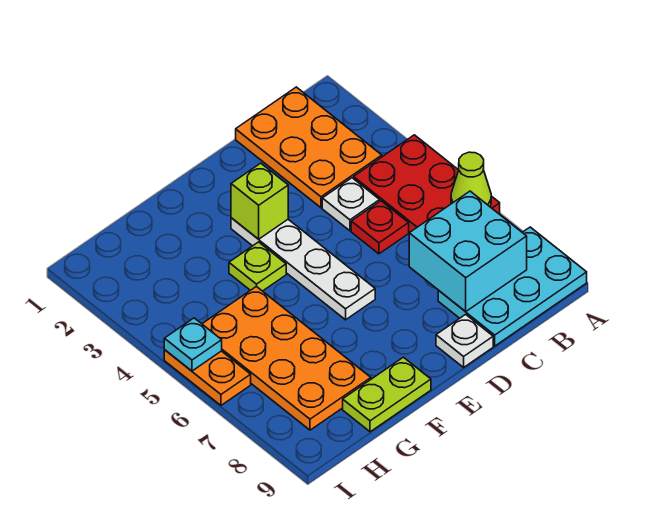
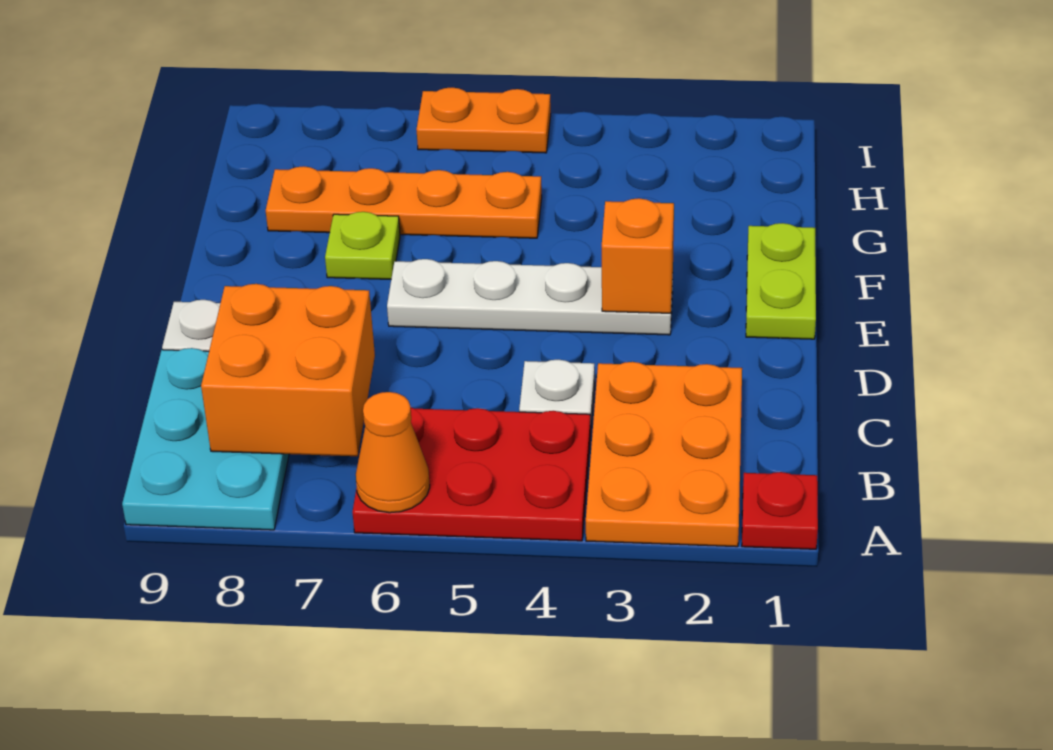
lime cone A6 level 2 -> orange cone A6 level 2
orange plate B1:C3 level 1 -> orange plate A2:C3 level 1
cyan brick B7:C8 level 2 -> orange brick B7:C8 level 2
red plate C5 level 1 -> red plate A1 level 1
lime brick E3 level 2 -> orange brick E3 level 2
lime plate F4 level 1 -> lime plate F7 level 1
lime plate F9:G9 level 1 -> lime plate E1:F1 level 1
orange plate G5:H8 level 1 -> orange plate G5:G8 level 1
cyan plate I5 level 2 -> none

